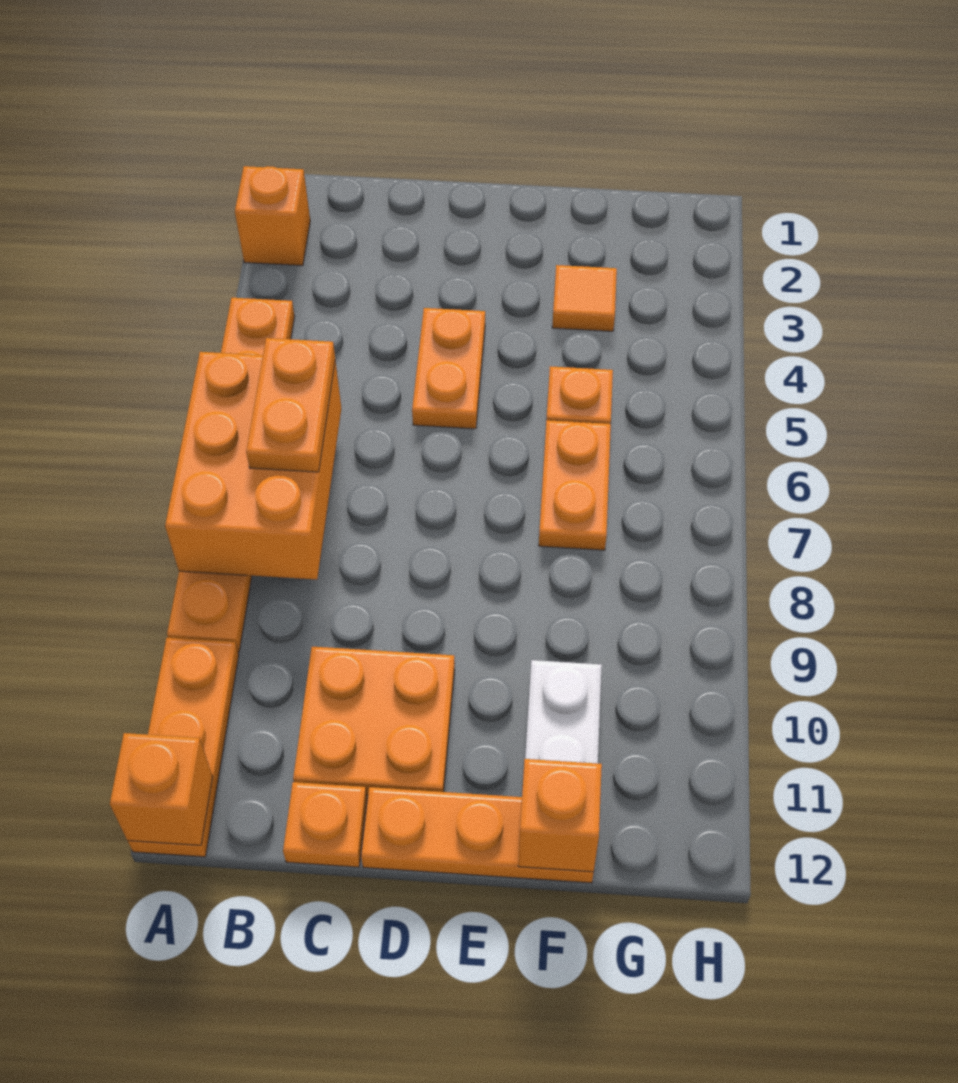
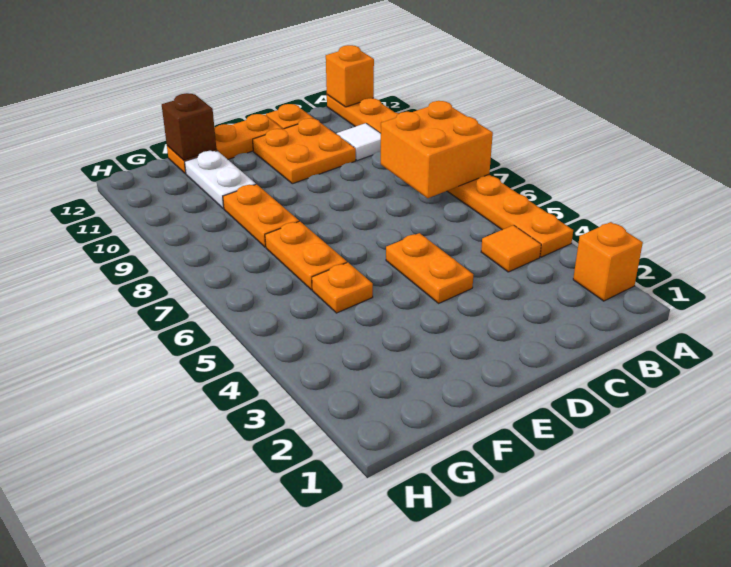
orange brick A6:B8 level 2 -> orange brick A7:B8 level 2
orange plate B6:B7 level 3 -> orange plate F8:F9 level 1
none -> white tile B10 level 1
orange tile F3 level 1 -> orange tile B4 level 1
orange brick F12 level 2 -> brown brick F12 level 2

